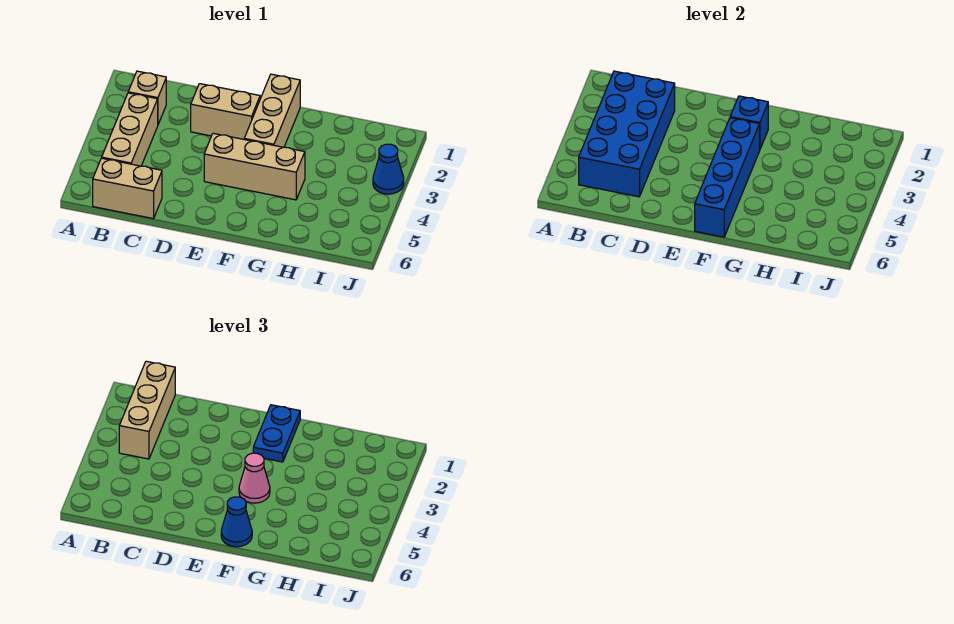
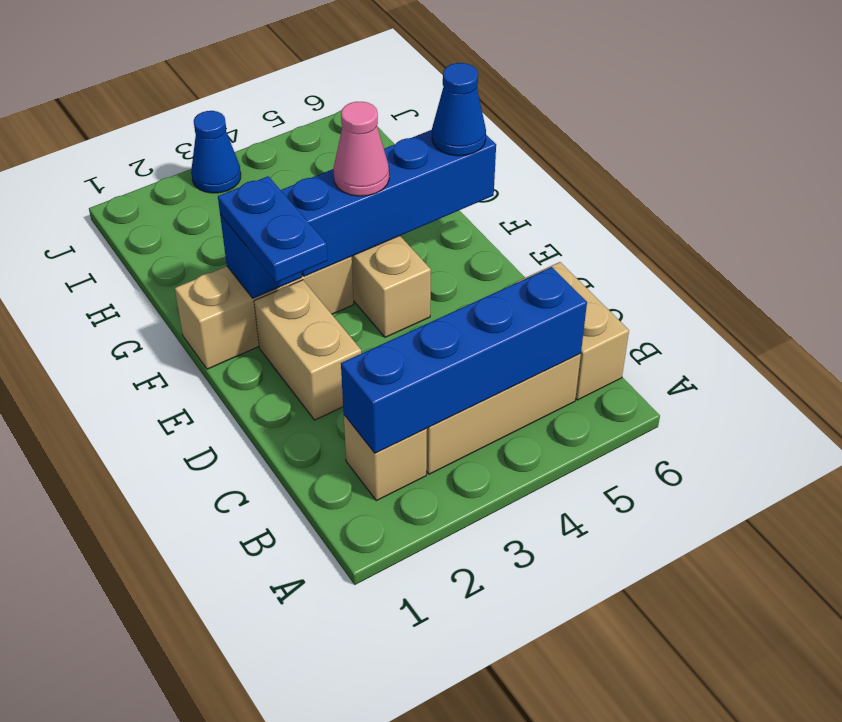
tan brick B1:B3 level 3 -> none
blue brick B2:C5 level 2 -> blue brick B2:B5 level 2
blue plate F1:F2 level 3 -> blue plate E2:F2 level 3

